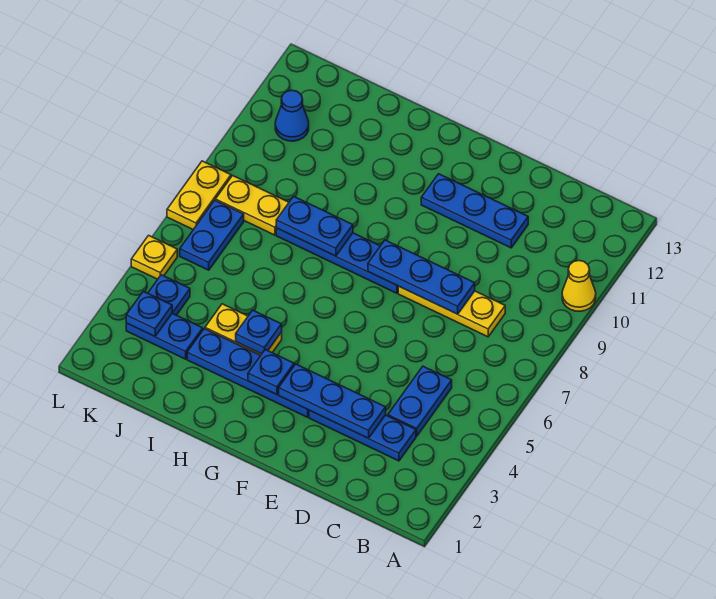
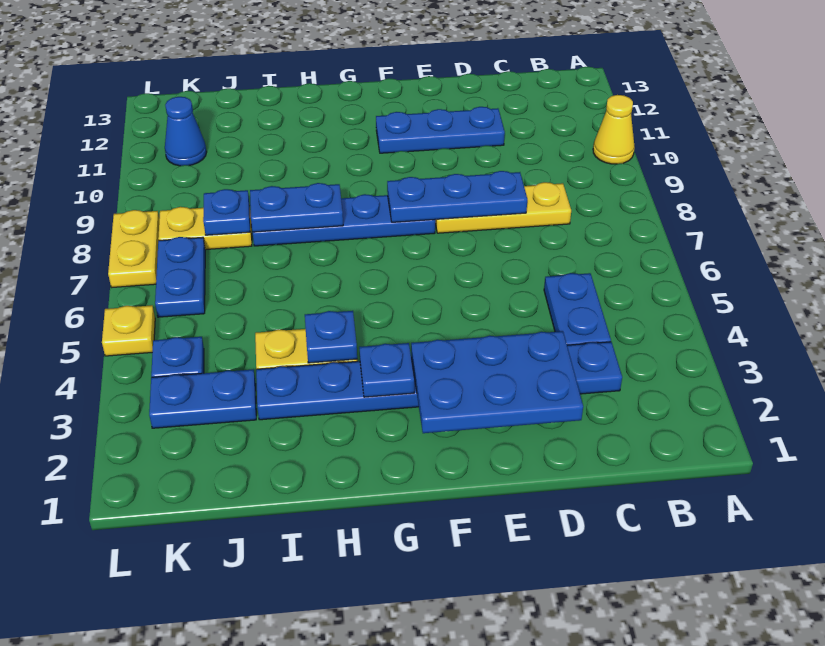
blue plate D3:F3 level 2 -> blue plate D2:F3 level 2
blue plate K3 level 2 -> blue plate J8 level 2

